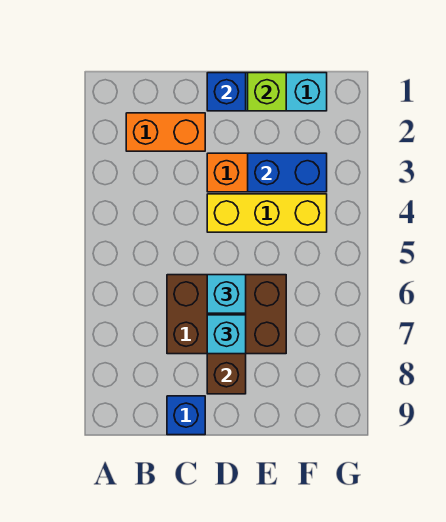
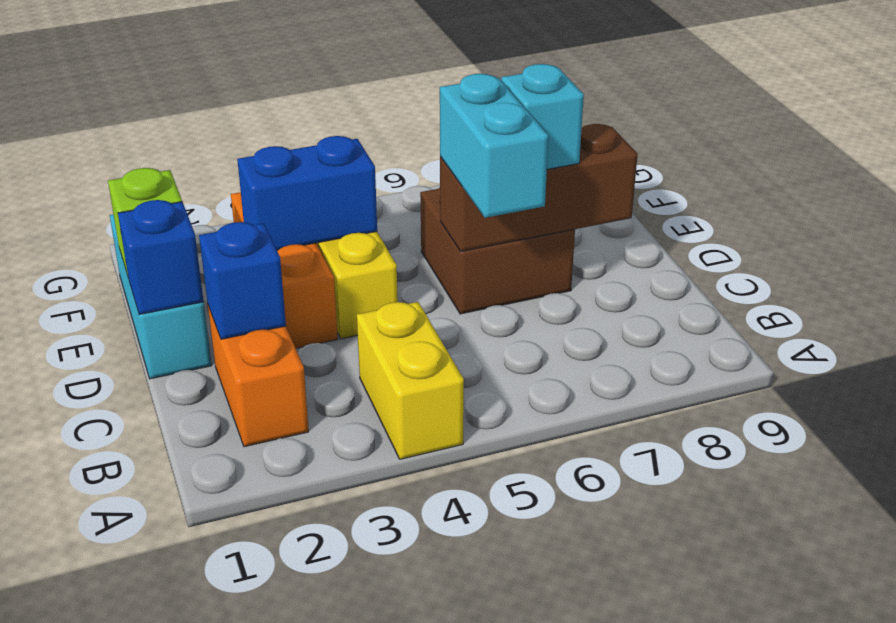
none -> yellow brick A4:B4 level 1
brown brick C6:E7 level 1 -> brown brick D6:E7 level 1
blue brick C9 level 1 -> blue brick C2 level 2
cyan brick D6 level 3 -> cyan brick C6:D6 level 3
blue brick E3:F3 level 2 -> blue brick E3:E4 level 2

